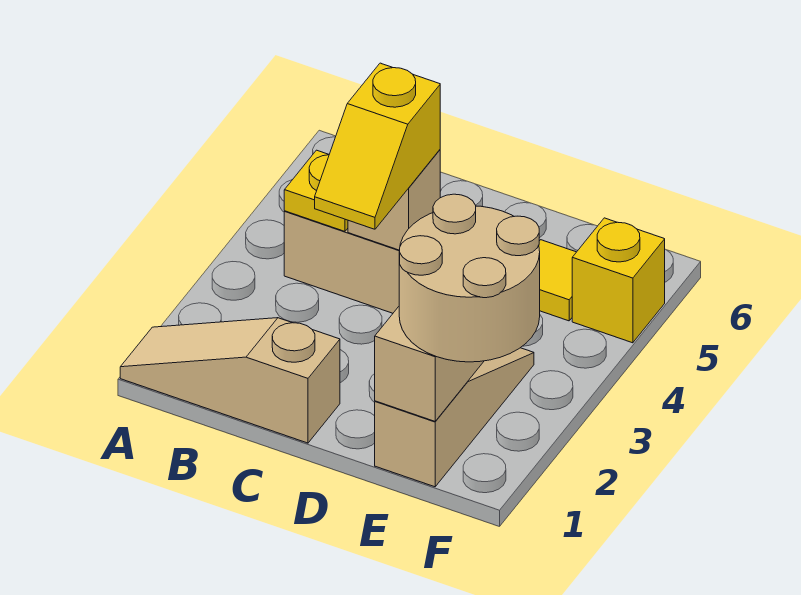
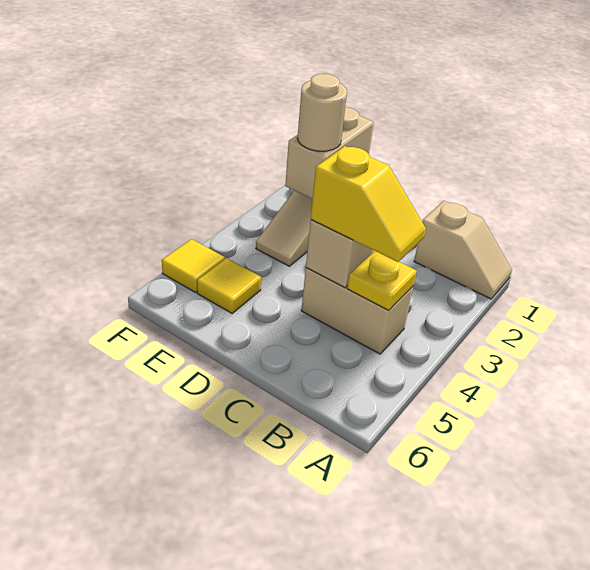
tan slope A1:C1 level 1 top C -> tan slope A1:B1 level 1 top B
yellow slope C3:C4 level 3 top 4 -> yellow slope B4:C4 level 3 top C
tan round brick E1:F2 level 3 -> tan round brick E2 level 3
yellow brick F5 level 1 -> yellow tile F5 level 1

